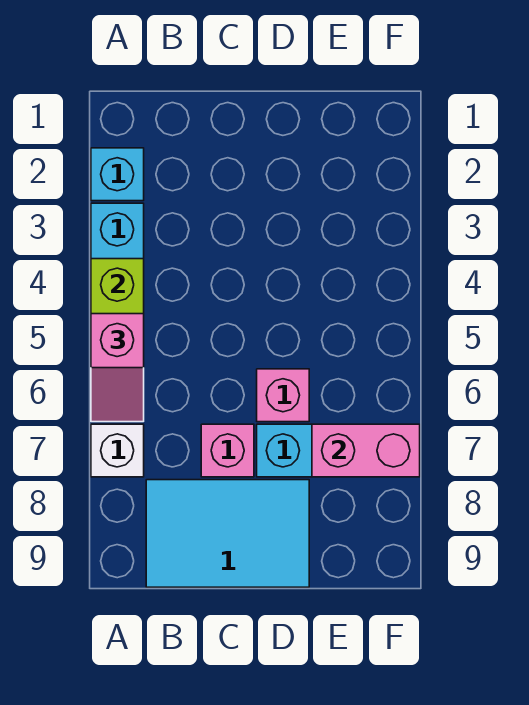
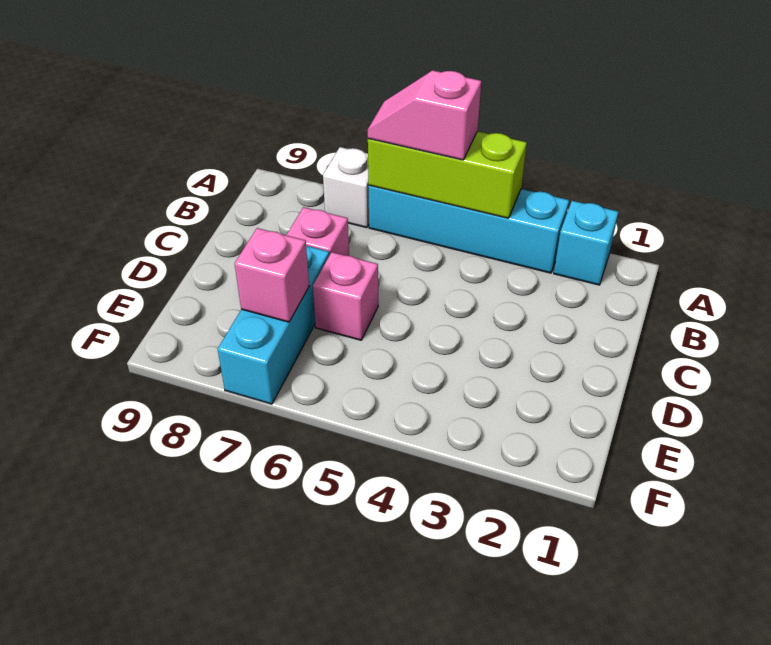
cyan tile B8:D9 level 1 -> none
pink brick E7:F7 level 2 -> pink brick E7 level 2

